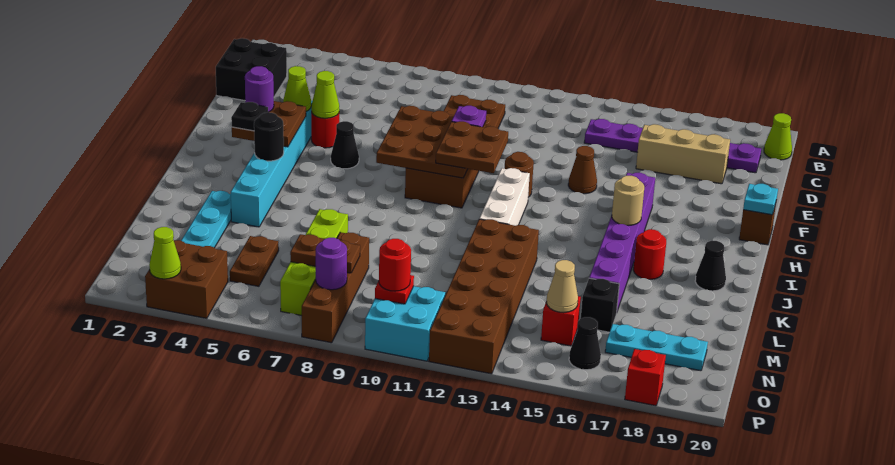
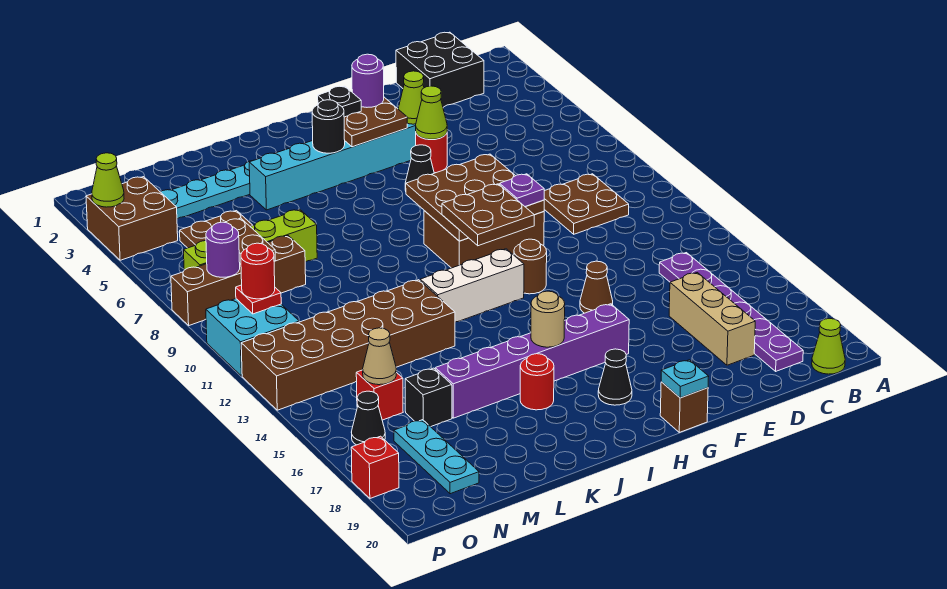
black cone J19 level 1 -> black cone H18 level 1

